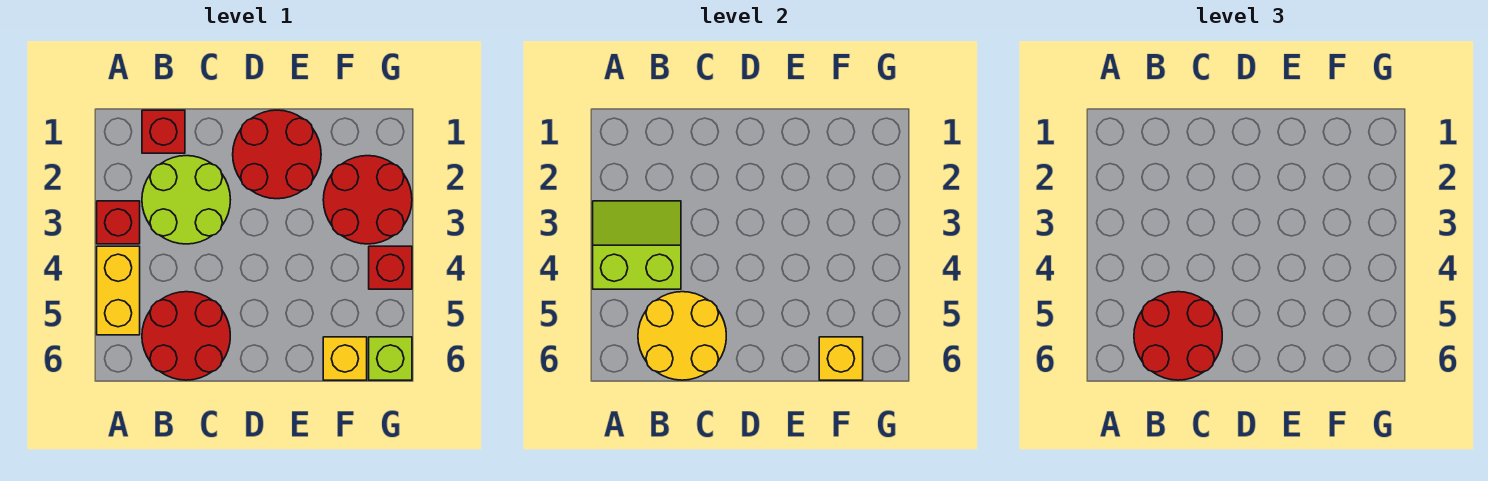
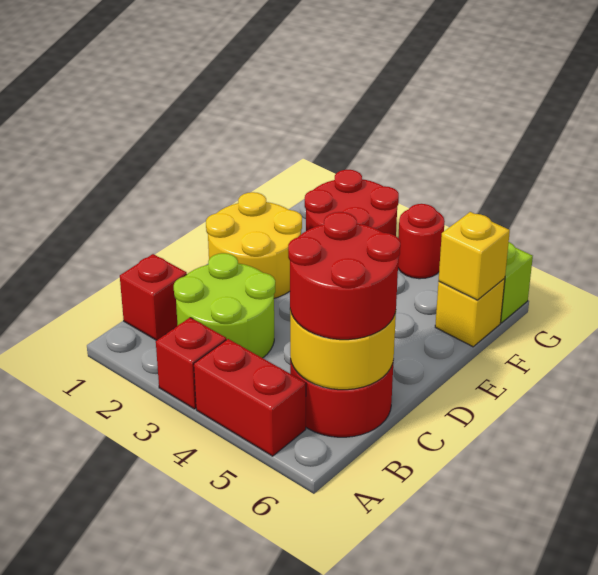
lime slope A3:B4 level 2 top 4 -> none
yellow brick A4:A5 level 1 -> red brick A4:A5 level 1
red round brick D1:E2 level 1 -> yellow round brick D1:E2 level 1
red brick G4 level 1 -> red round brick G4 level 1

